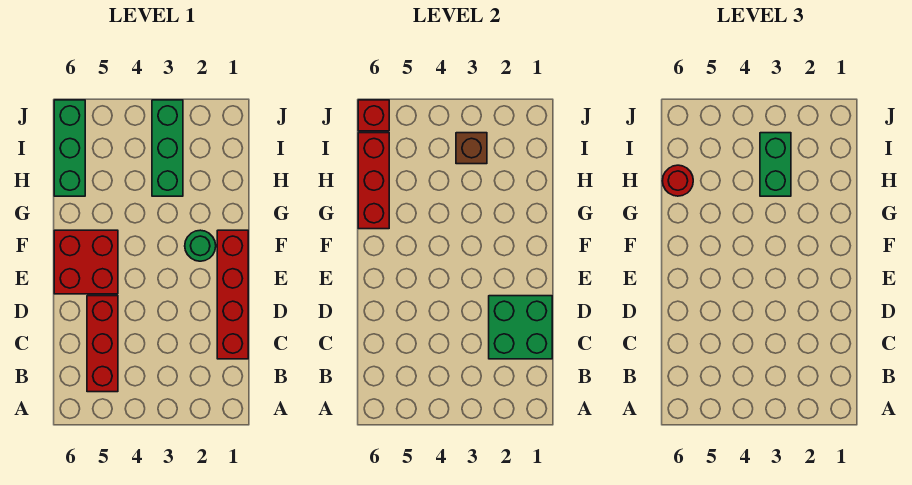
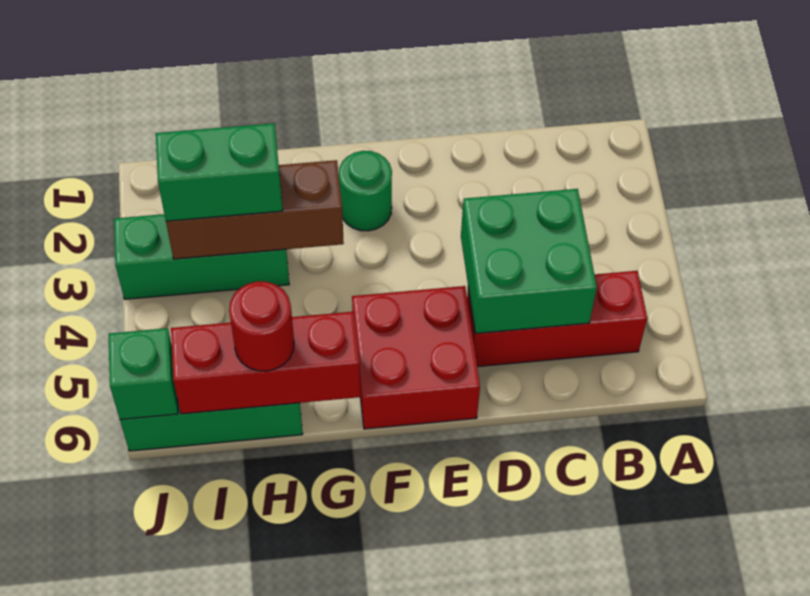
red brick C1:F1 level 1 -> none
green brick C1:D2 level 2 -> green brick C4:D5 level 2
brown brick I3 level 2 -> brown brick G3:I3 level 2
red brick J6 level 2 -> green brick J6 level 2

